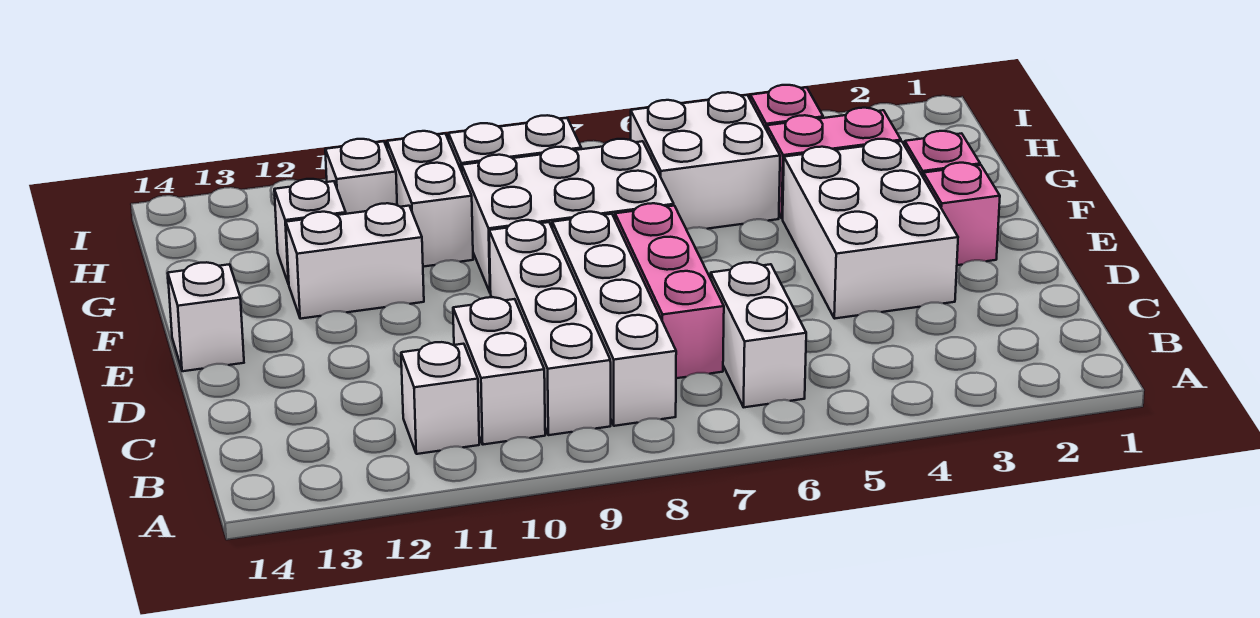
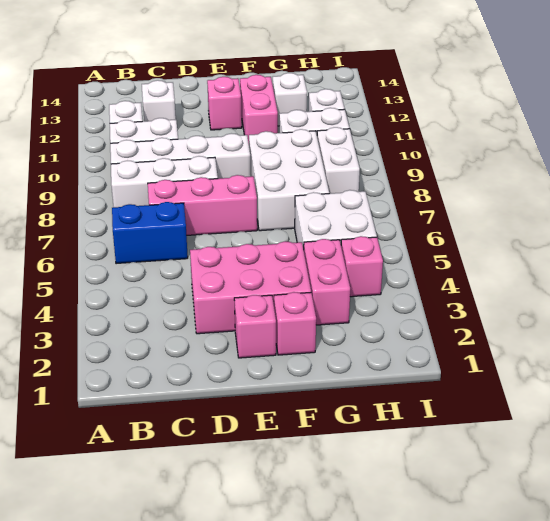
white brick B6:C6 level 1 -> blue brick B6:C6 level 1
white brick B8:E8 level 1 -> white brick B8:D8 level 1
white brick D3:F4 level 1 -> pink brick D3:F4 level 1
none -> pink brick E12 level 1
white brick E14 level 1 -> white brick C12 level 1
white brick F11:F12 level 1 -> pink brick F11:F12 level 1

